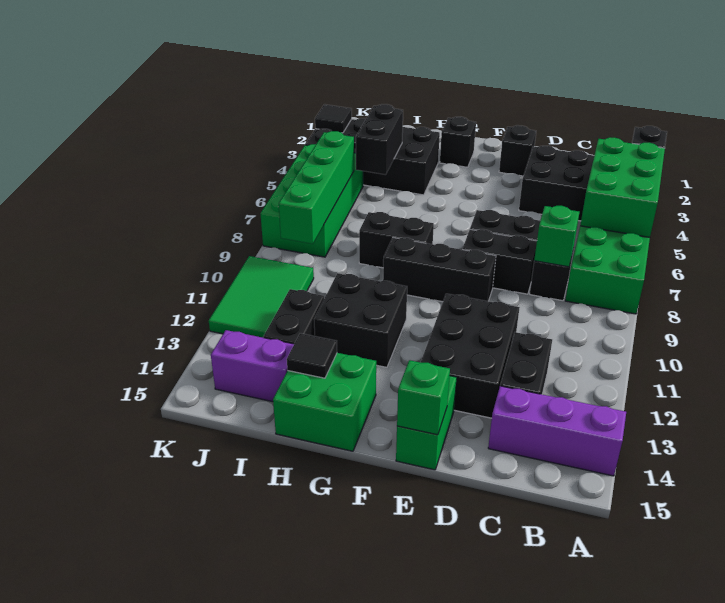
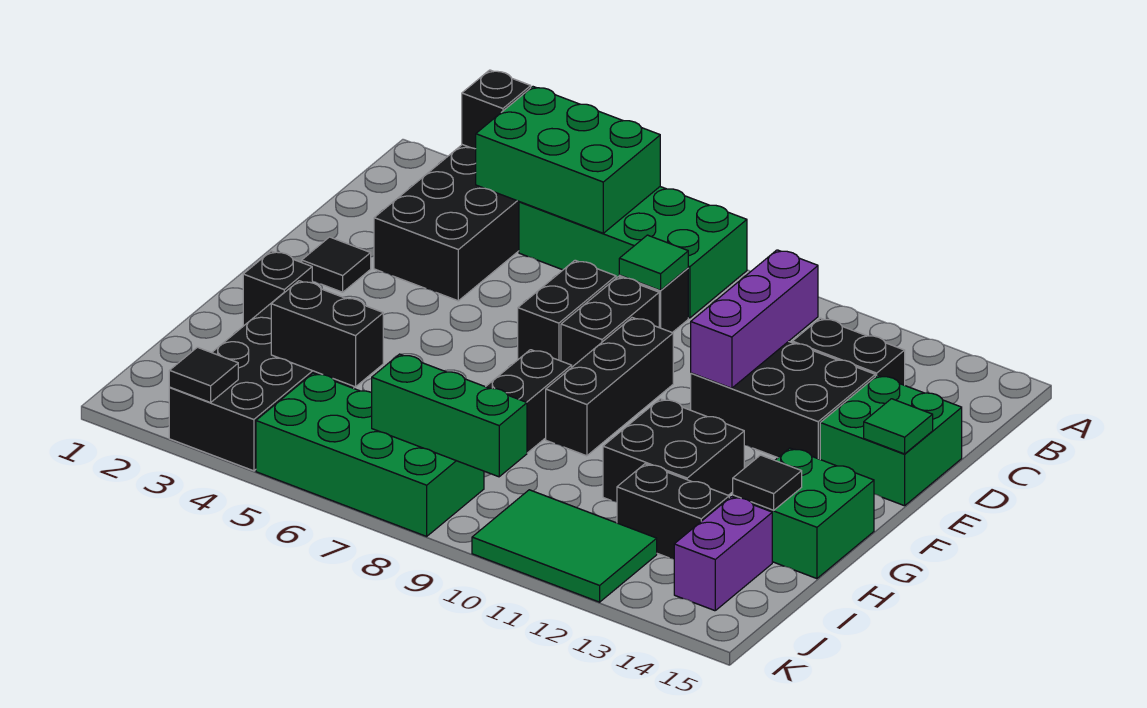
purple brick A14:C14 level 1 -> purple brick C11:E11 level 2
green brick C8 level 2 -> green tile C8 level 2
black brick E2 level 1 -> black tile E2 level 1
green brick E14:E15 level 1 -> green brick D14:E15 level 1
green brick E15 level 2 -> green tile E15 level 2
green brick J6:J9 level 2 -> green brick J7:J9 level 2

